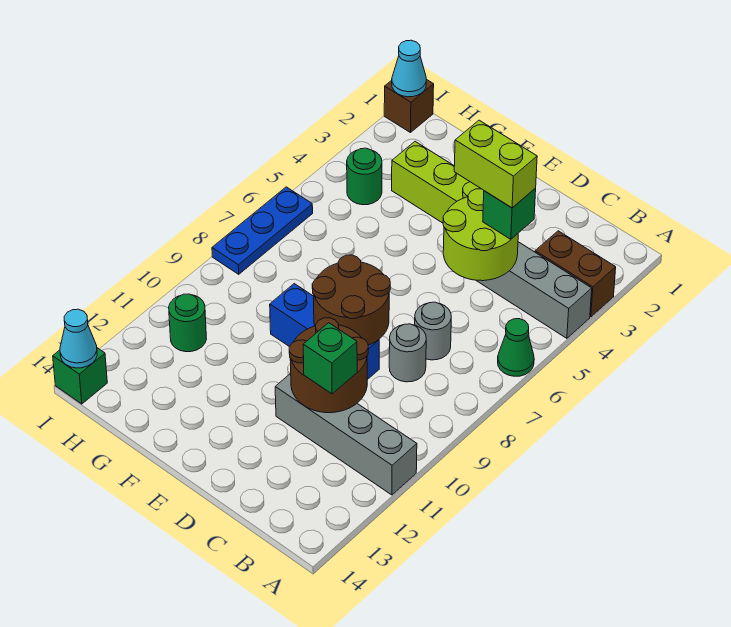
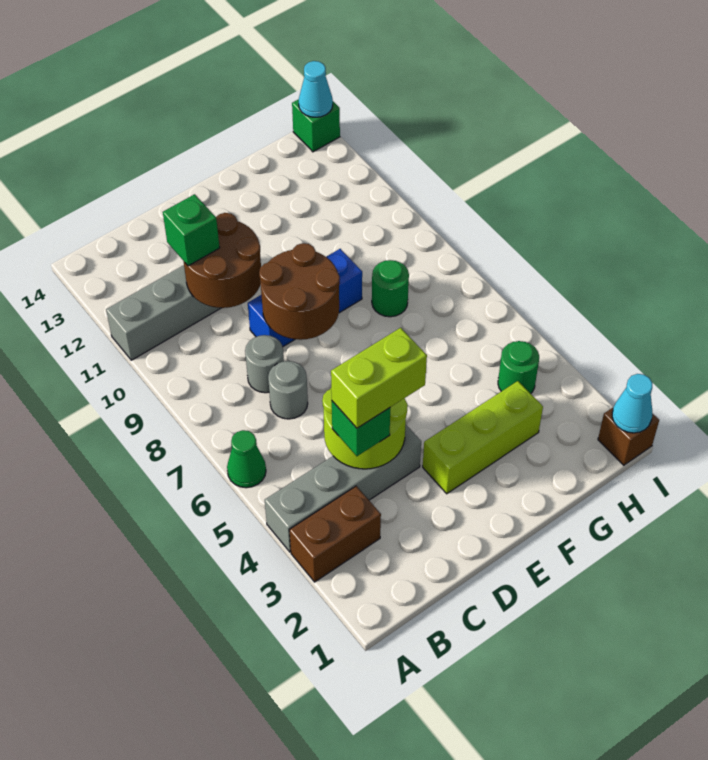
green round brick H11 level 1 -> green round brick G8 level 1
blue plate I6:I8 level 1 -> none

